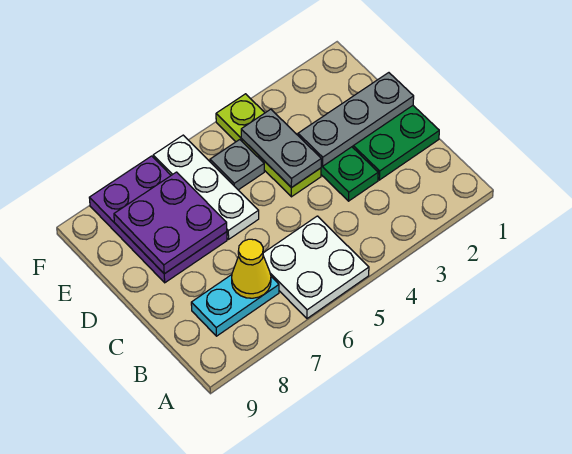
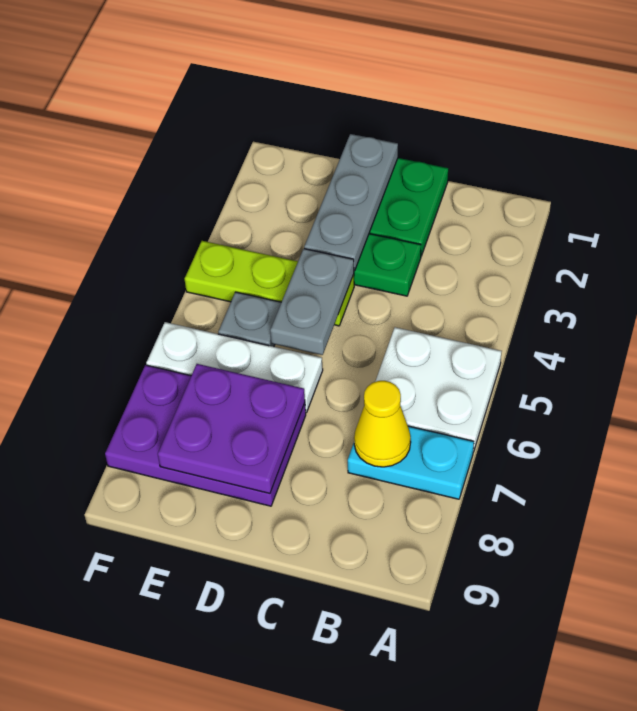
cyan plate B7:B8 level 1 -> cyan plate A7:B7 level 1
grey plate D4:E4 level 2 -> grey plate D4:D5 level 2

